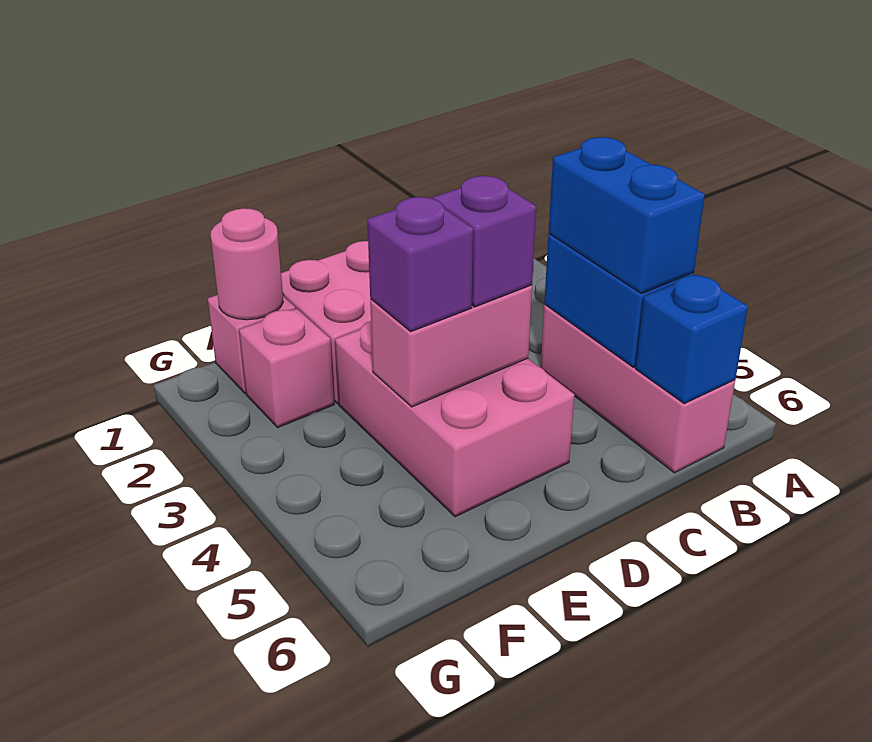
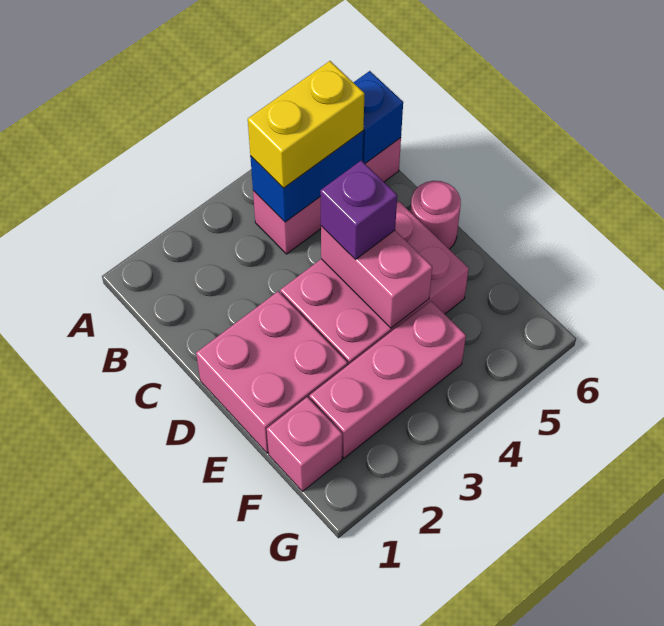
blue brick B4:B5 level 3 -> yellow brick B4:B5 level 3
purple brick E4 level 3 -> none
pink round brick F1 level 2 -> pink round brick D6 level 1
pink brick F2 level 1 -> pink brick F2:F4 level 1

